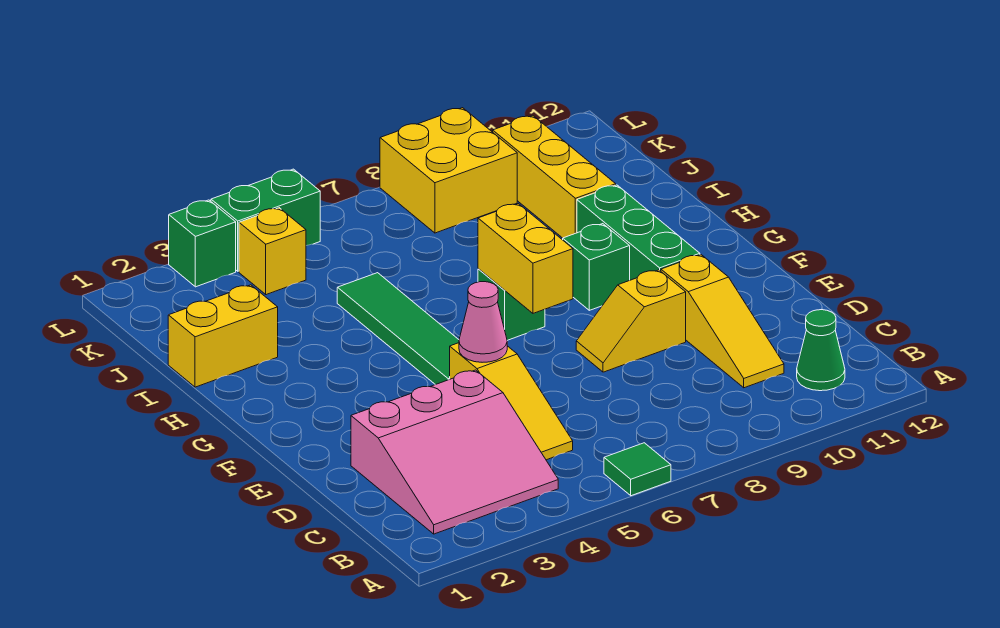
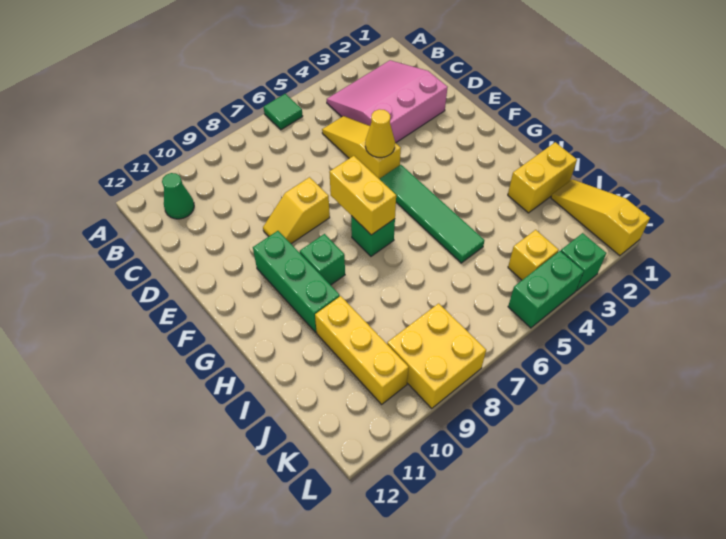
yellow slope C10:E10 level 1 top E -> yellow slope J1:L1 level 1 top L
pink cone E5 level 2 -> yellow cone E5 level 2
yellow slope E8:E9 level 1 top 9 -> yellow slope E8:E9 level 1 top 8

